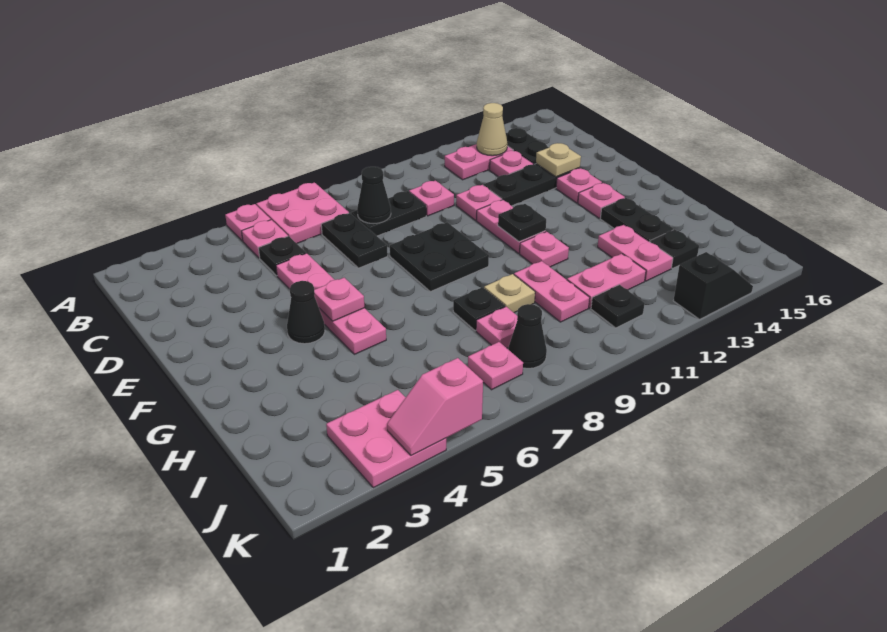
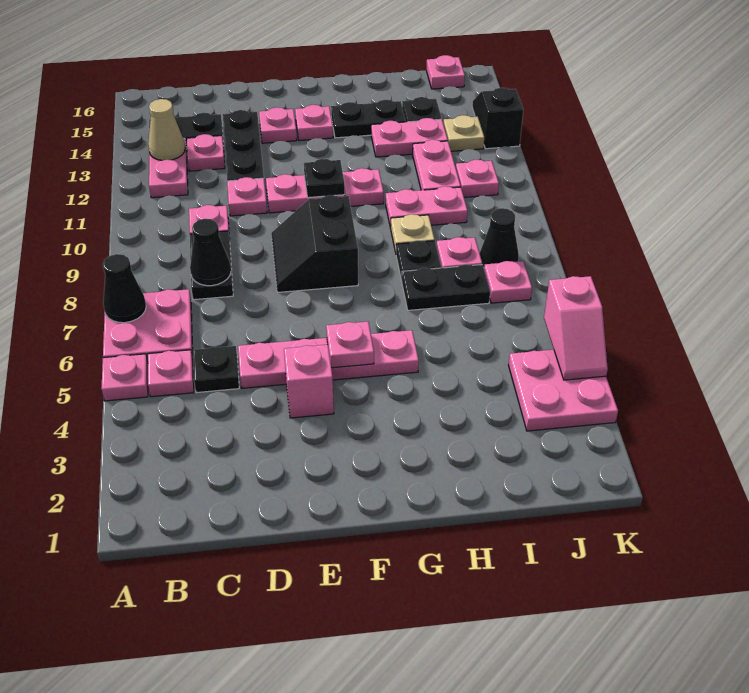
black plate C7:D7 level 1 -> black plate H7:I7 level 1
tan plate D14 level 2 -> tan plate J13 level 1
none -> pink brick E4 level 1
black plate E8:F9 level 1 -> black slope E8:F9 level 1 top F
black cone F4 level 1 -> black cone A7 level 2
black plate J11 level 1 -> pink plate J11 level 1
none -> pink plate J16 level 1

